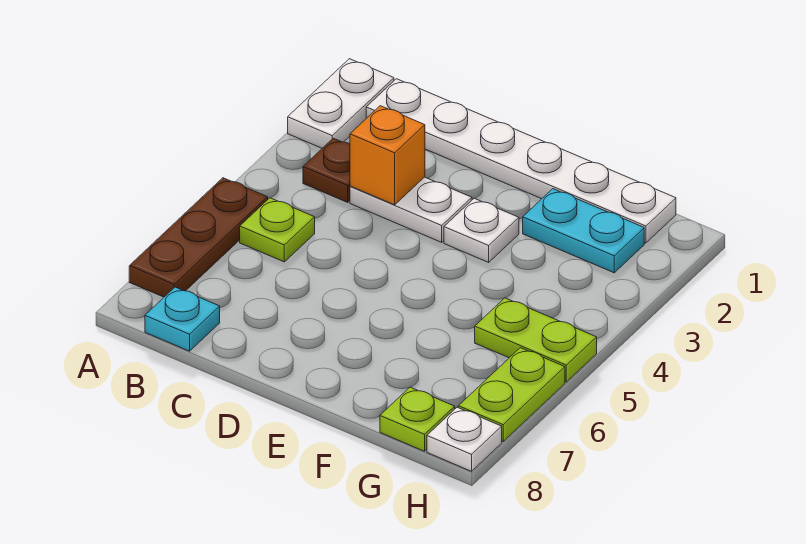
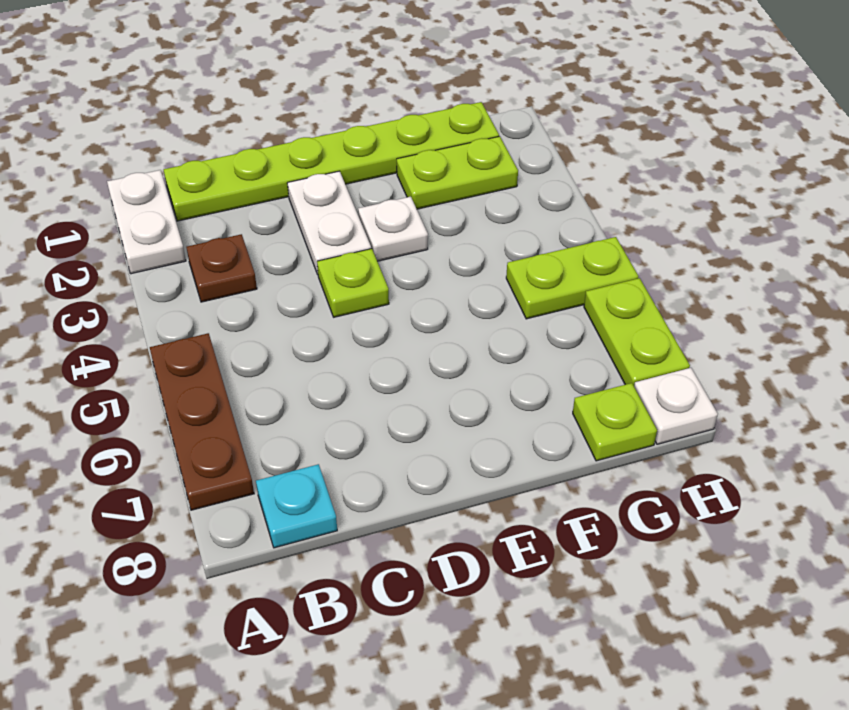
white plate B1:G1 level 1 -> lime plate B1:G1 level 1
lime plate B5 level 1 -> lime plate D4 level 1
white plate C3:D3 level 1 -> white plate D2:D3 level 1
orange brick C3 level 2 -> none
cyan plate F2:G2 level 1 -> lime plate F2:G2 level 1

